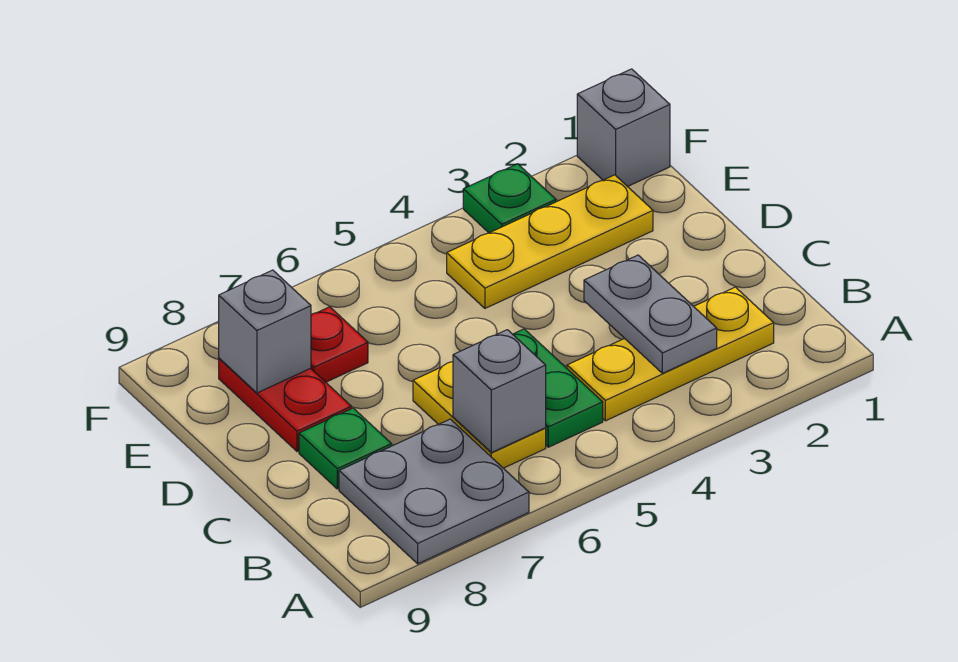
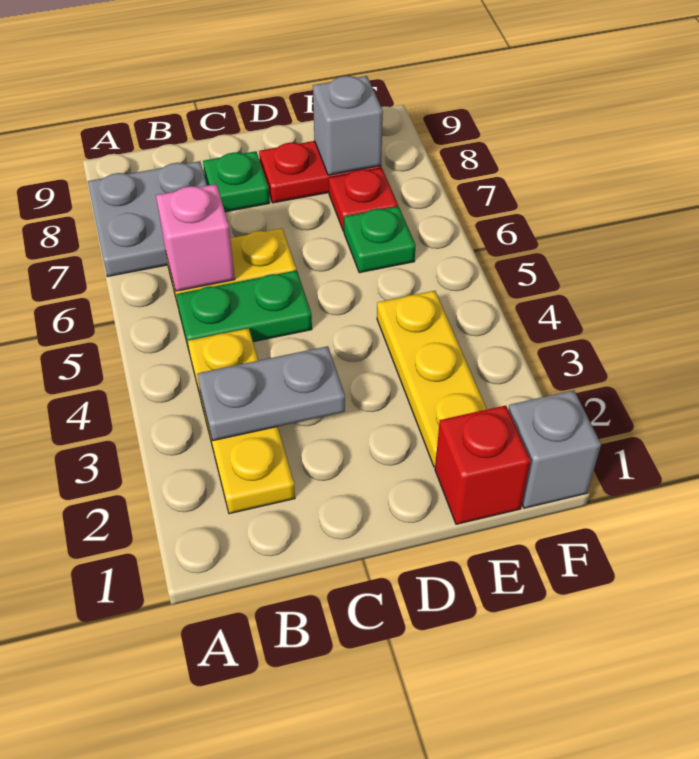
grey brick B6 level 2 -> pink brick B6 level 2
none -> red brick E1 level 1
green plate F3 level 1 -> green plate E6 level 1

